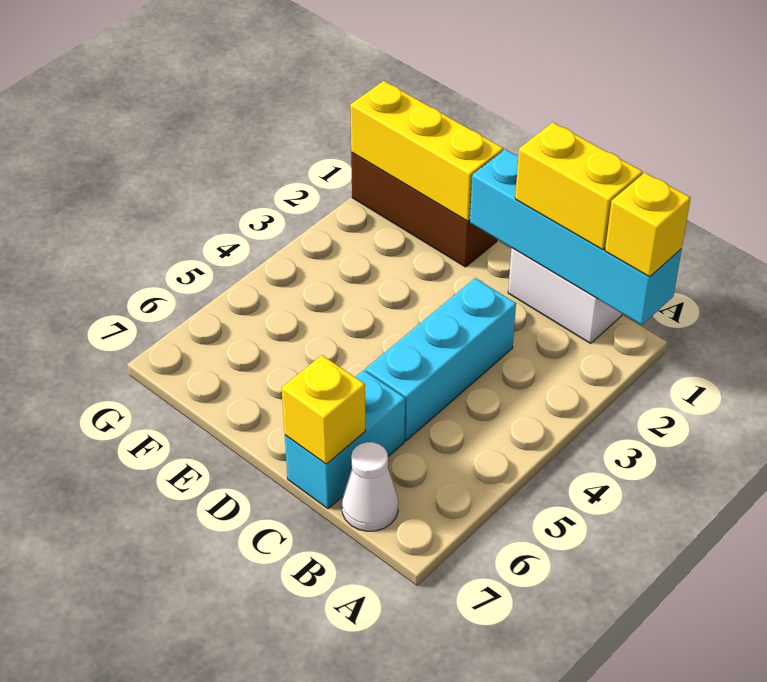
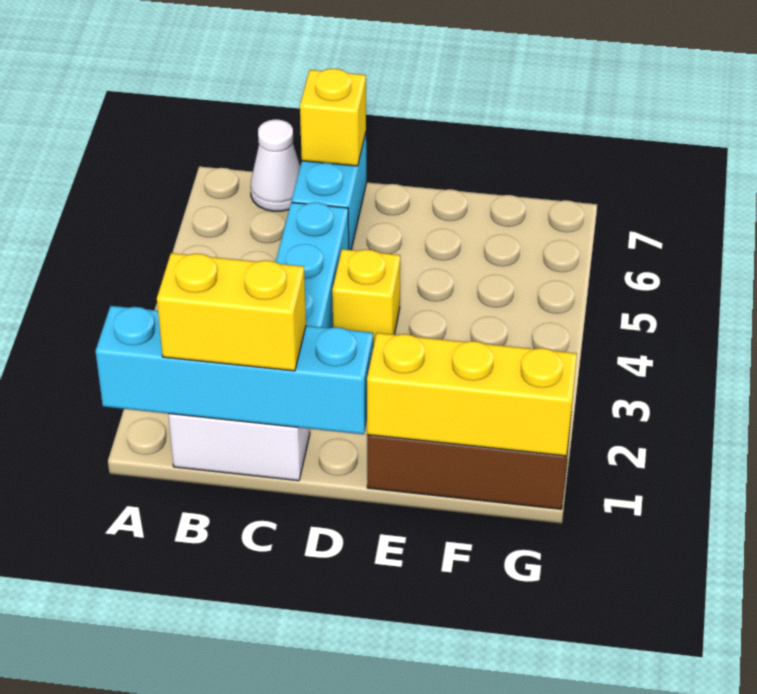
yellow brick A1 level 3 -> yellow brick D4 level 1

